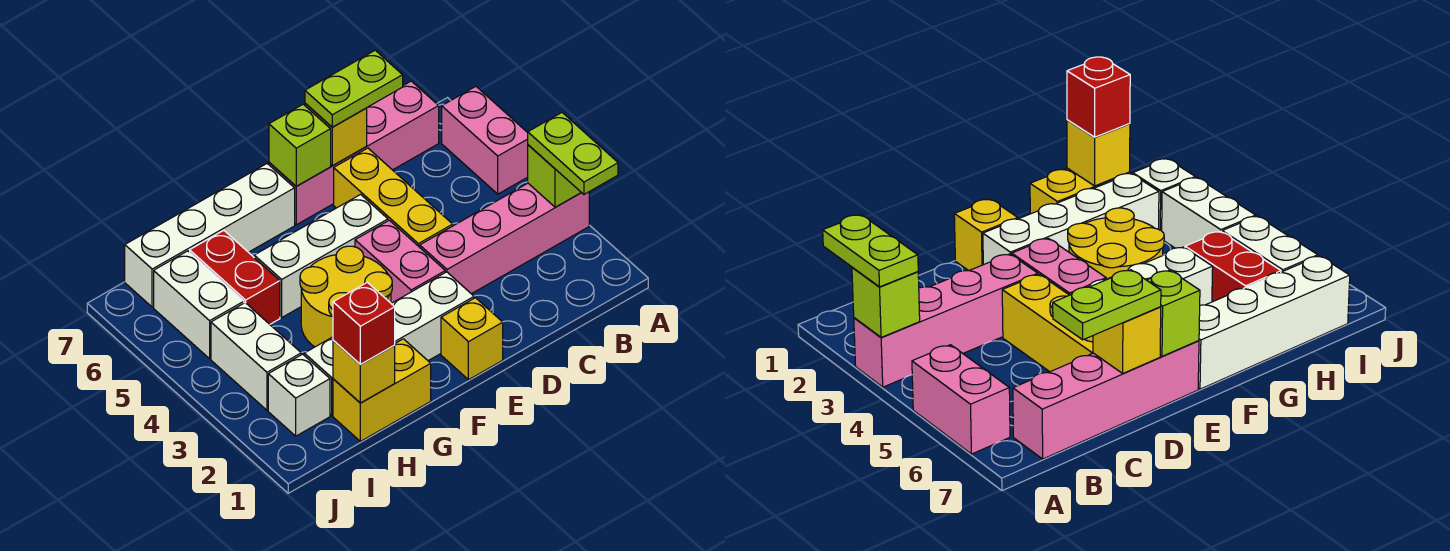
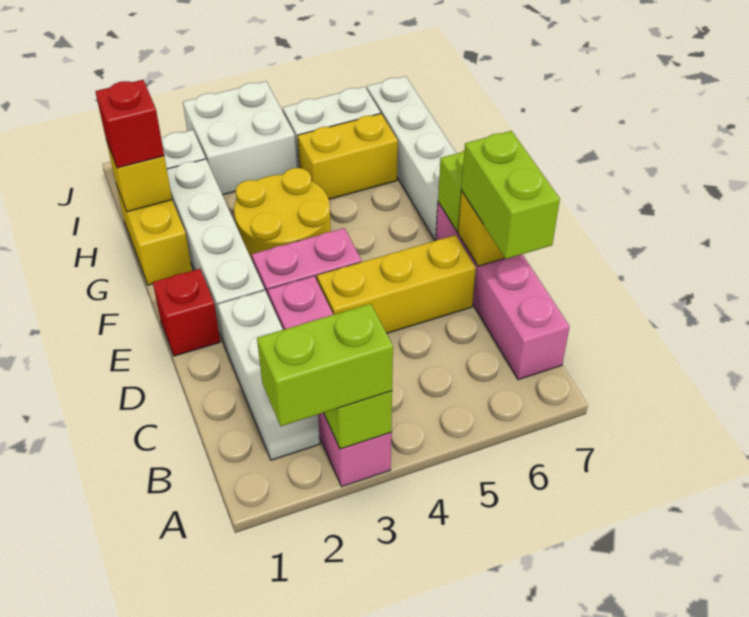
lime plate A2:A3 level 3 -> lime brick A2:A3 level 3
pink brick A5:A6 level 1 -> none
lime plate C7:D7 level 3 -> lime brick C7:D7 level 3
yellow brick E1 level 1 -> red brick E1 level 1
white brick E5:G5 level 1 -> white brick B2:D2 level 1
red brick H5:H6 level 1 -> yellow brick H5:H6 level 1
white brick I3:I4 level 1 -> white brick I3:J4 level 1

